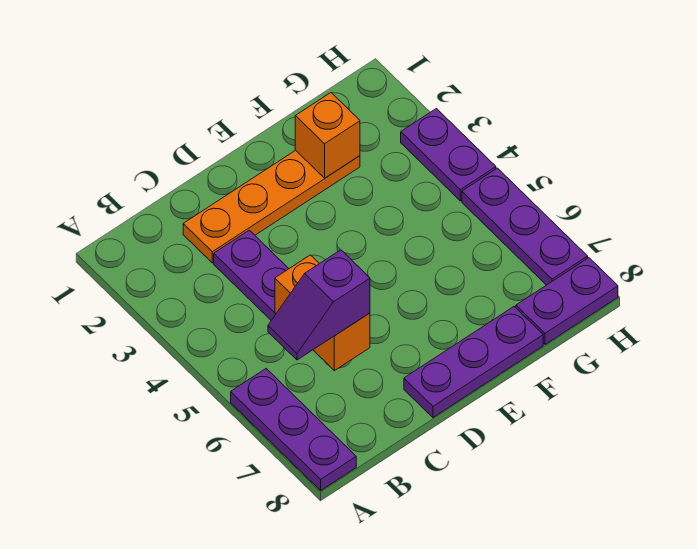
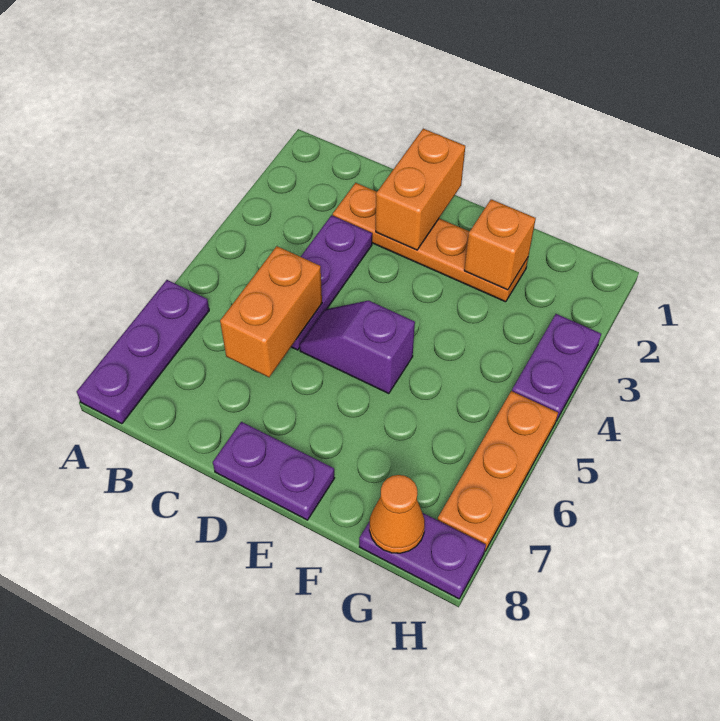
purple slope B6:C6 level 3 top C -> purple slope D5:E5 level 1 top E
none -> orange brick D1:D2 level 2
purple plate D8:F8 level 1 -> purple plate D8:E8 level 1
none -> orange cone G8 level 2
purple plate H5:H7 level 1 -> orange plate H5:H7 level 1

